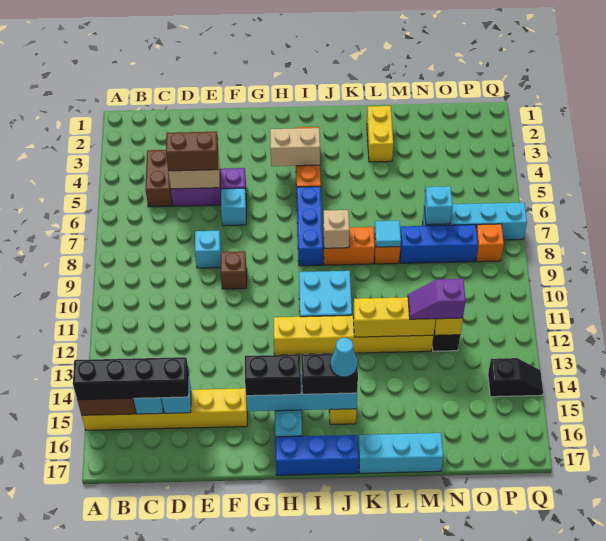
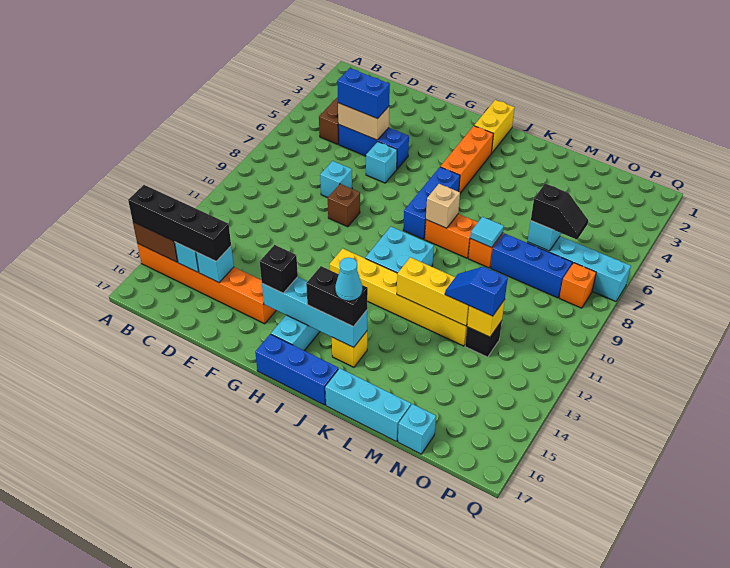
yellow brick A15:F15 level 1 -> orange brick A15:F15 level 1
purple brick D5:F5 level 1 -> blue brick D5:F5 level 1
brown brick D5:E5 level 3 -> blue brick D5:E5 level 3
black brick G15:H15 level 3 -> black brick G15 level 3
tan brick H4:I4 level 2 -> none
yellow brick L2:L3 level 1 -> yellow brick I1:I2 level 1
purple slope M12:N12 level 3 top N -> blue slope M12:N12 level 3 top N
none -> cyan brick N17 level 1
black slope P14:Q14 level 1 top P -> black slope N7:O7 level 3 top N

